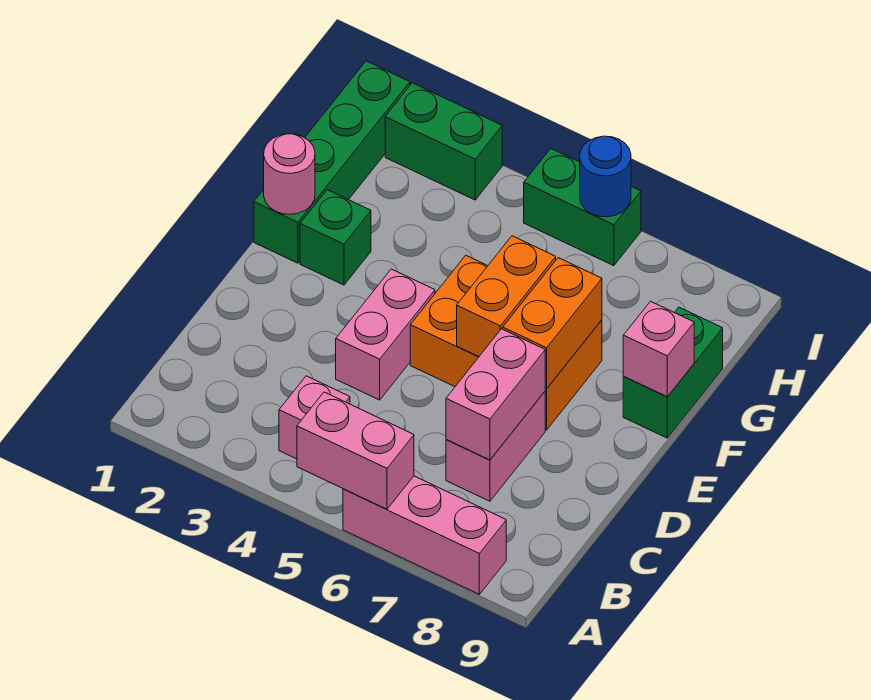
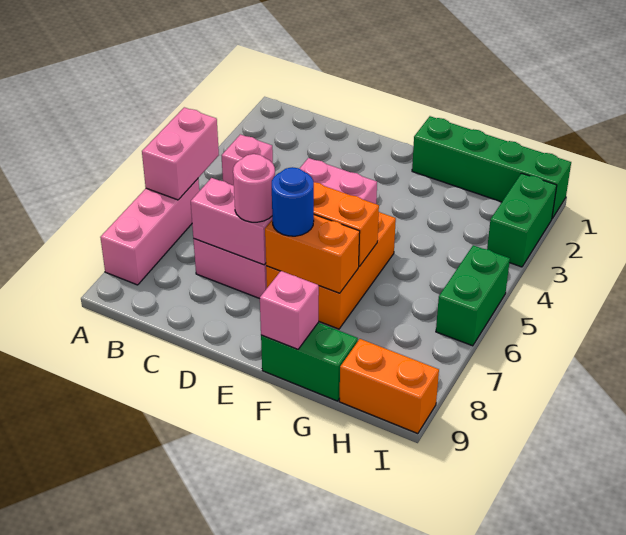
pink round brick F1 level 2 -> pink round brick D7 level 3
green brick F2 level 1 -> none
none -> orange brick H9:I9 level 1
blue round brick I6 level 2 -> blue round brick E7 level 3

